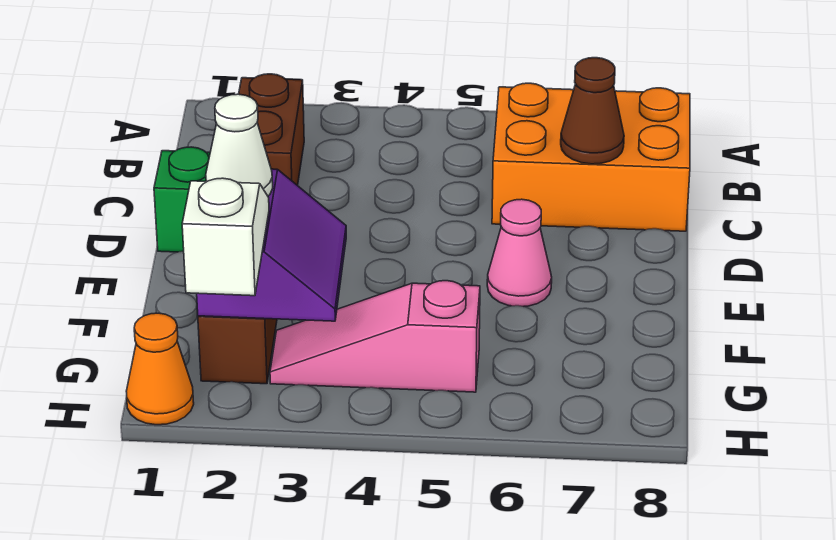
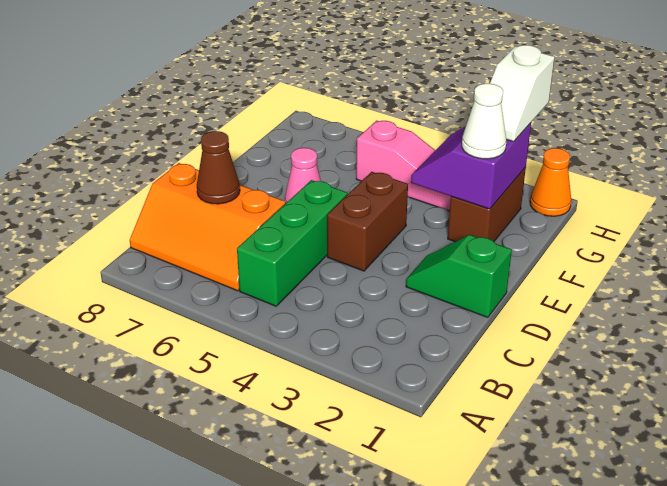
brown brick B2:C2 level 1 -> brown brick D4:E4 level 1
none -> green brick B5:D5 level 1
orange brick B6:C8 level 1 -> orange slope B6:C8 level 1 top C

